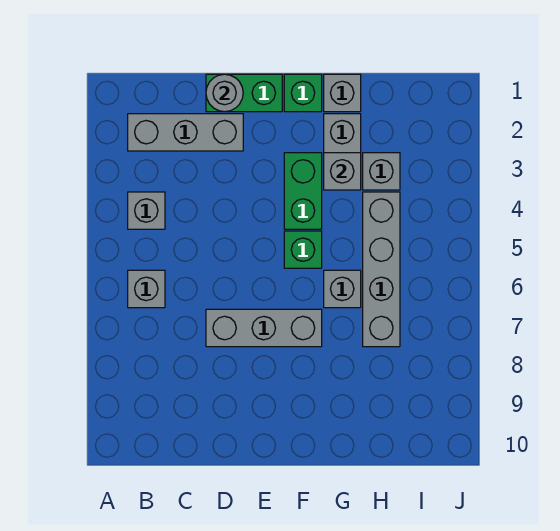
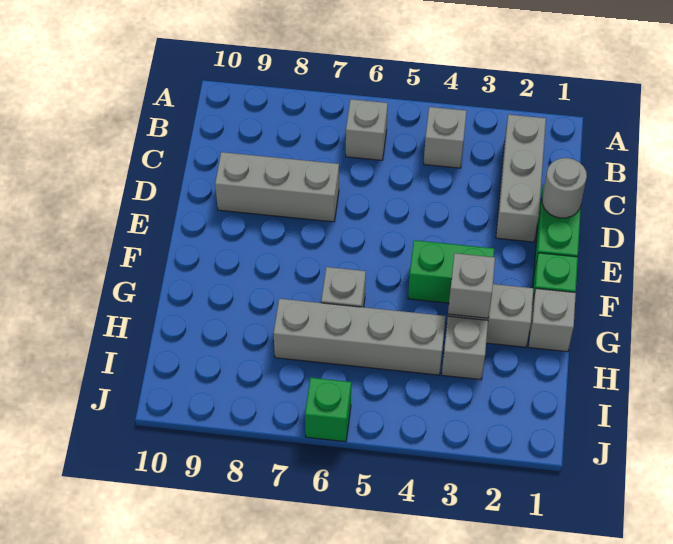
grey brick D7:F7 level 1 -> grey brick D7:D9 level 1
green brick F5 level 1 -> green brick J6 level 1

